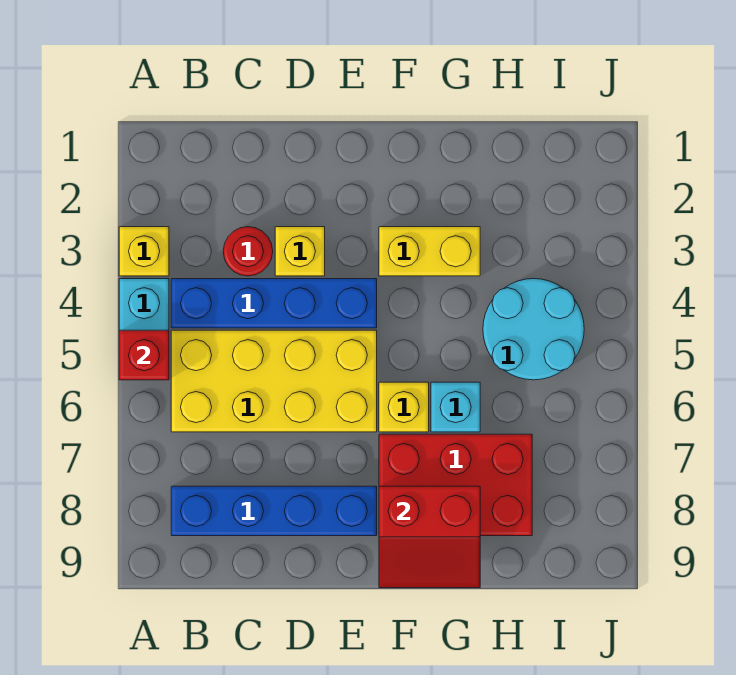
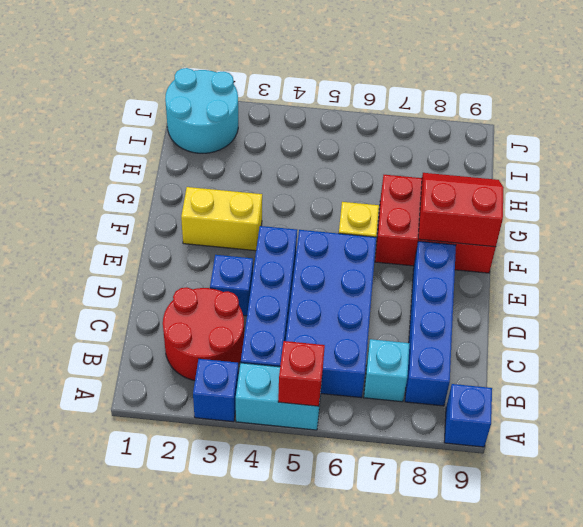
yellow brick A3 level 1 -> blue brick A3 level 1
none -> blue brick A9 level 1
yellow brick B5:E6 level 1 -> blue brick B5:E6 level 1
red round brick C3 level 1 -> red round brick B2:C3 level 1
yellow brick D3 level 1 -> blue brick D3 level 1
yellow brick F3:G3 level 1 -> yellow brick F2:F3 level 1
red brick F7:H8 level 1 -> red brick F7:G9 level 1
red slope F8:G9 level 2 top 8 -> red slope F8:G9 level 2 top F
cyan brick G6 level 1 -> cyan brick B7 level 1
cyan round brick H4:I5 level 1 -> cyan round brick I1:J2 level 1

